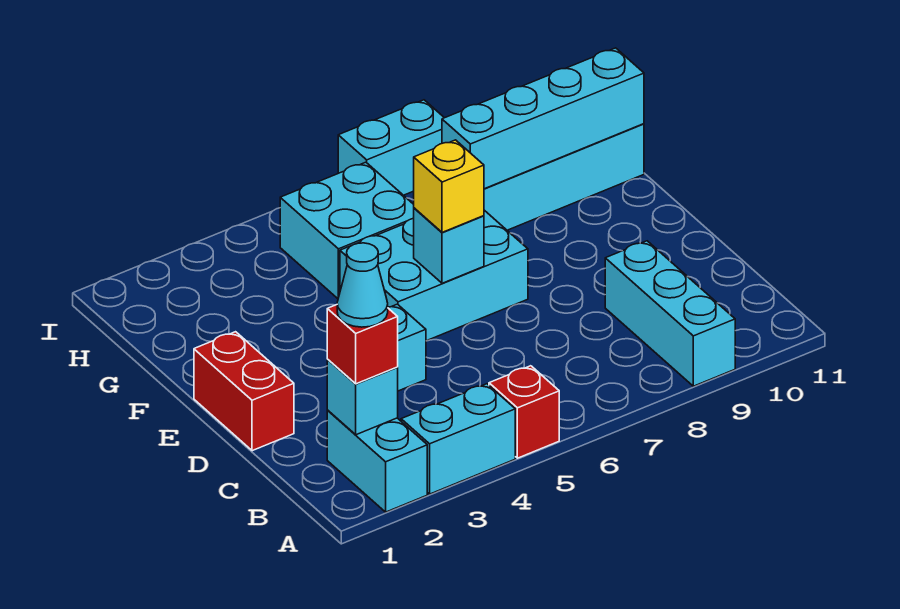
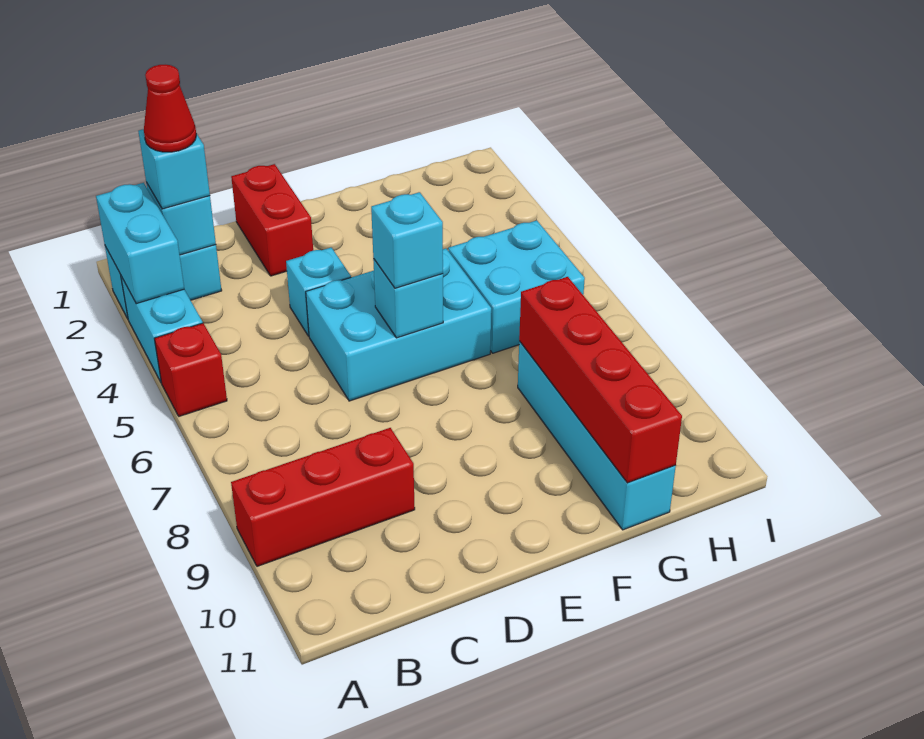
cyan brick A9:C9 level 1 -> red brick A9:C9 level 1
red brick B2 level 3 -> cyan brick B2 level 3
cyan cone B2 level 4 -> red cone B2 level 4
red brick D1:E1 level 1 -> red brick D1:D2 level 1
cyan brick E5:F7 level 1 -> cyan brick D5:F6 level 1
yellow brick E6 level 3 -> cyan brick E6 level 3
cyan brick G8:G11 level 2 -> red brick G8:G11 level 2
cyan brick I7:I8 level 1 -> cyan brick A2:A3 level 2

